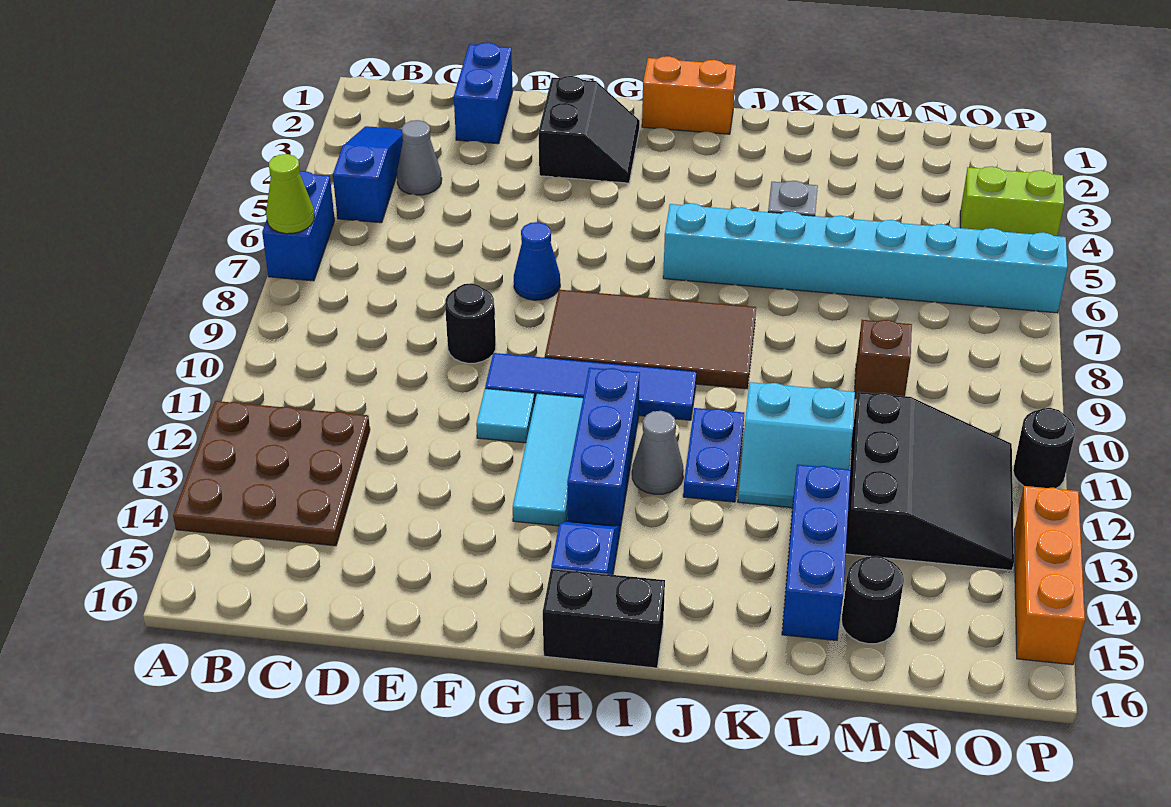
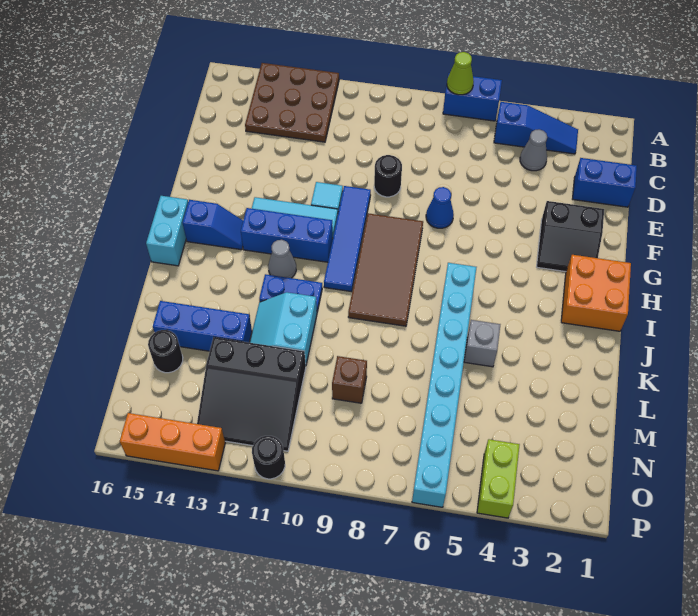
orange brick H1:I1 level 1 -> orange brick H1:I2 level 1
black brick H16:I16 level 1 -> cyan brick H16:I16 level 1

